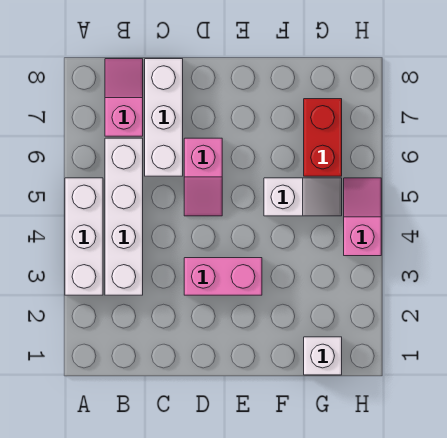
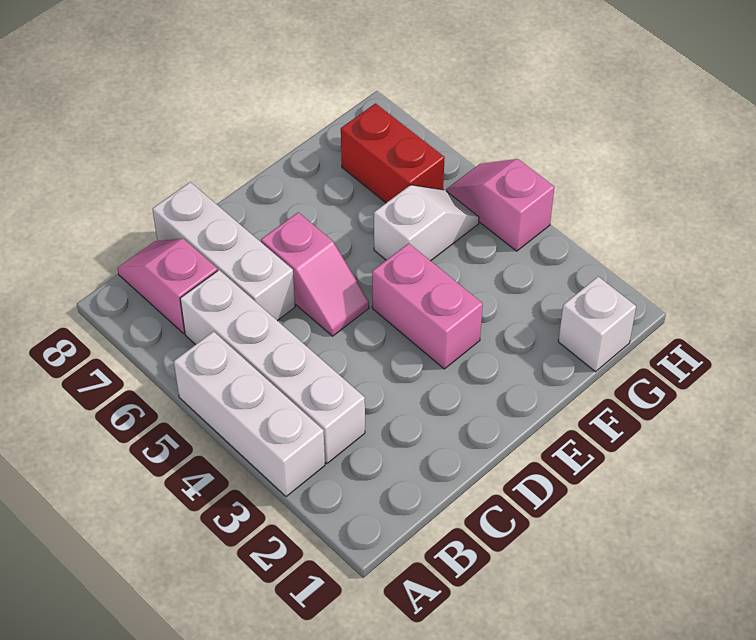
pink brick D3:E3 level 1 -> pink brick E3:E4 level 1

